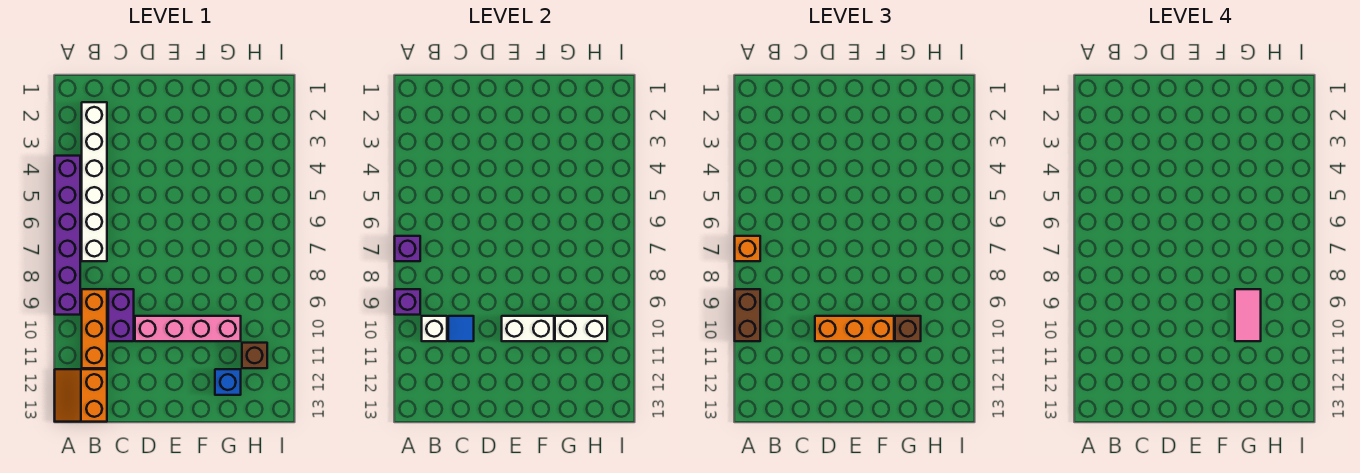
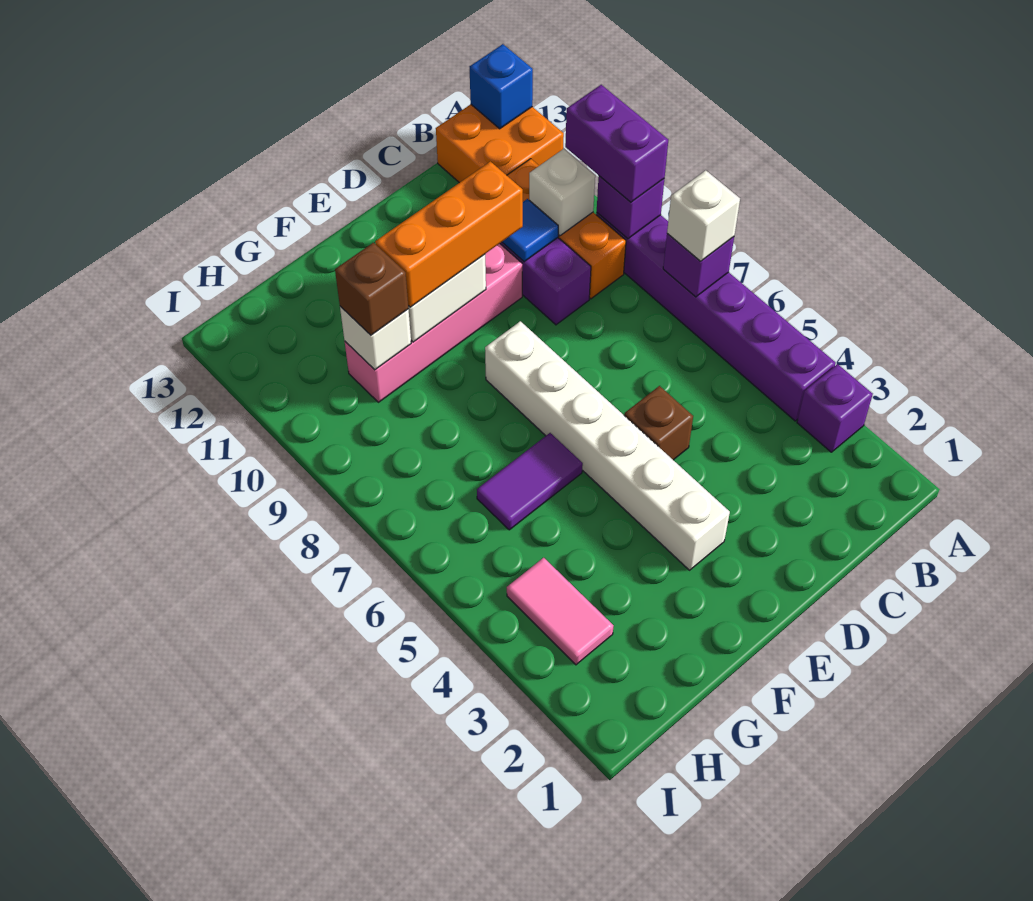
none -> purple brick A3 level 1
orange brick A7 level 3 -> white brick A7 level 3
brown brick A9:A10 level 3 -> purple brick A9:A10 level 3
orange slope A12:B13 level 1 top B -> orange brick A12:B13 level 1
white brick B2:B7 level 1 -> white brick E3:E8 level 1
none -> purple tile F6:G6 level 1
pink tile G9:G10 level 4 -> pink tile H3:H4 level 1
white brick G10:H10 level 2 -> white brick G10 level 2
blue brick G12 level 1 -> blue brick A13 level 2
brown brick H11 level 1 -> brown brick D5 level 1

